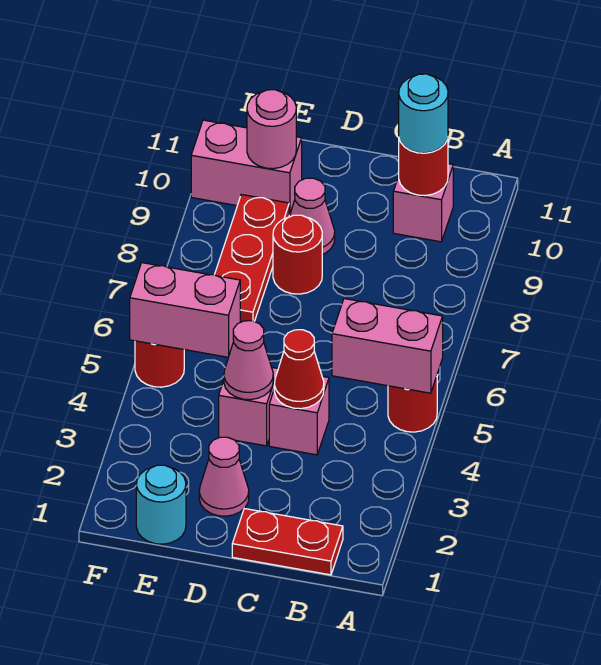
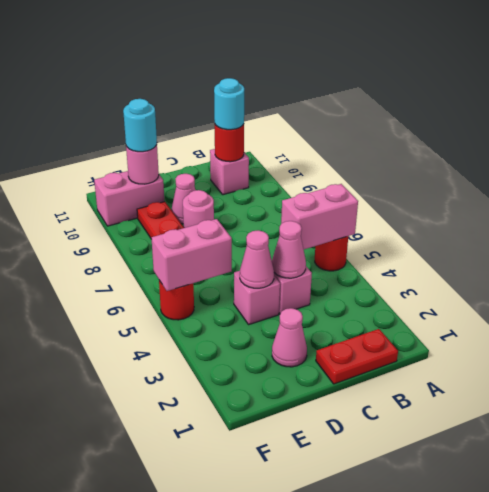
red cone C4 level 2 -> pink cone C4 level 2
red round brick D8 level 1 -> pink round brick D8 level 1
cyan round brick E1 level 1 -> cyan round brick E10 level 3

